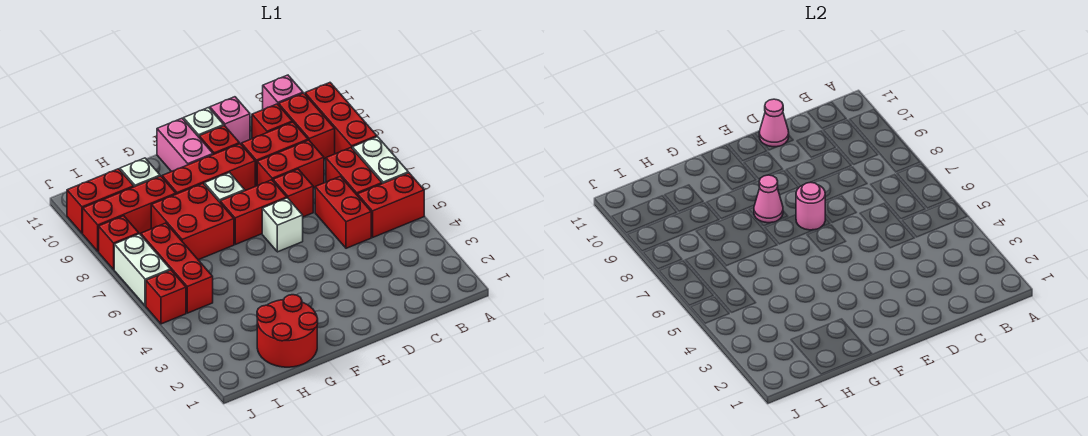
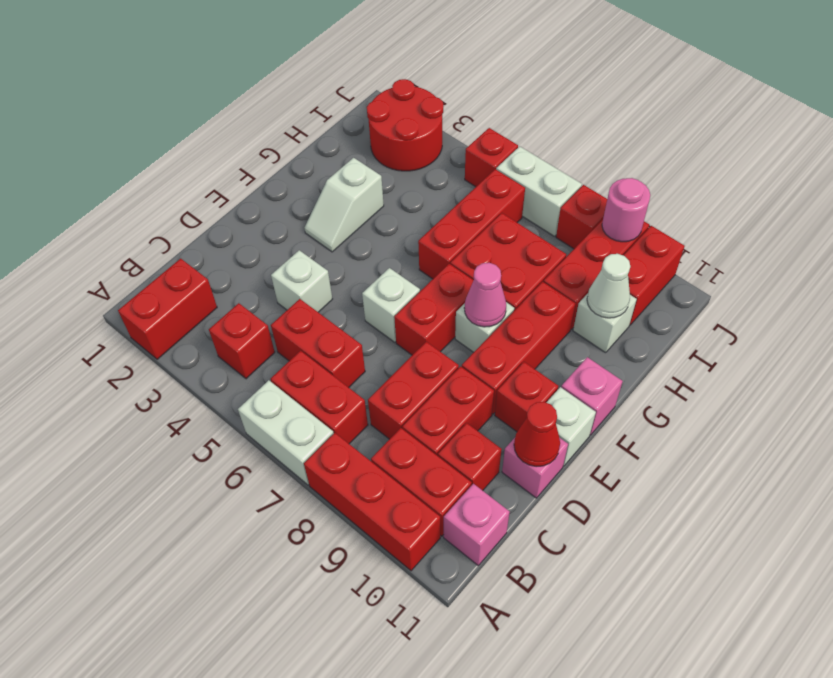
red brick A5:B5 level 1 -> red brick A2:B2 level 1
none -> white brick D4 level 1
red brick D7 level 1 -> red brick B4 level 1
pink cone D11 level 2 -> red cone D11 level 2
pink round brick E7 level 2 -> pink round brick J9 level 2
none -> white slope F3:G3 level 1 top G
pink brick F10:F11 level 1 -> pink brick F11 level 1
red round brick G1:H2 level 1 -> red round brick I2:J3 level 1
none -> white cone H10 level 2
red brick I5:I7 level 1 -> red brick G6:I6 level 1

